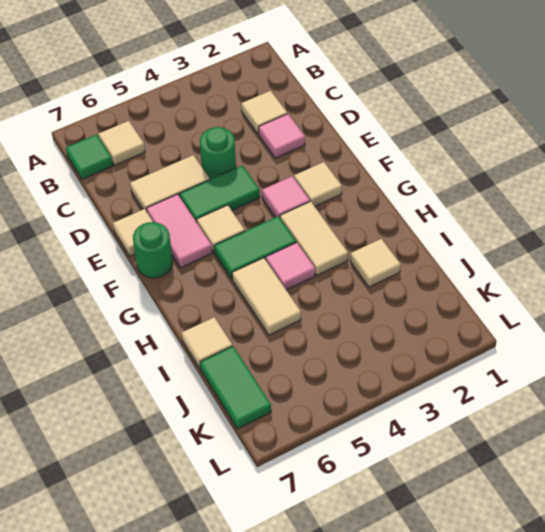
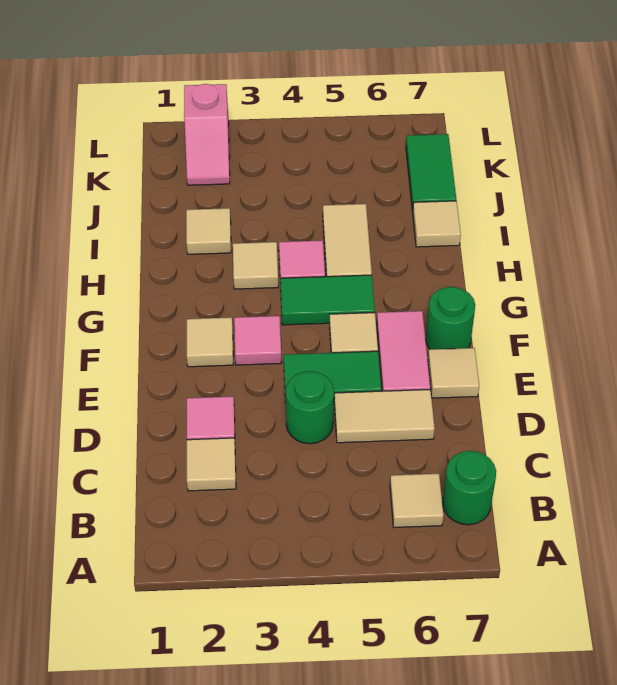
green tile B7 level 1 -> green round brick B7 level 1
tan tile G3:H3 level 1 -> tan tile H3 level 1
none -> pink slope K2:L2 level 1 top L

